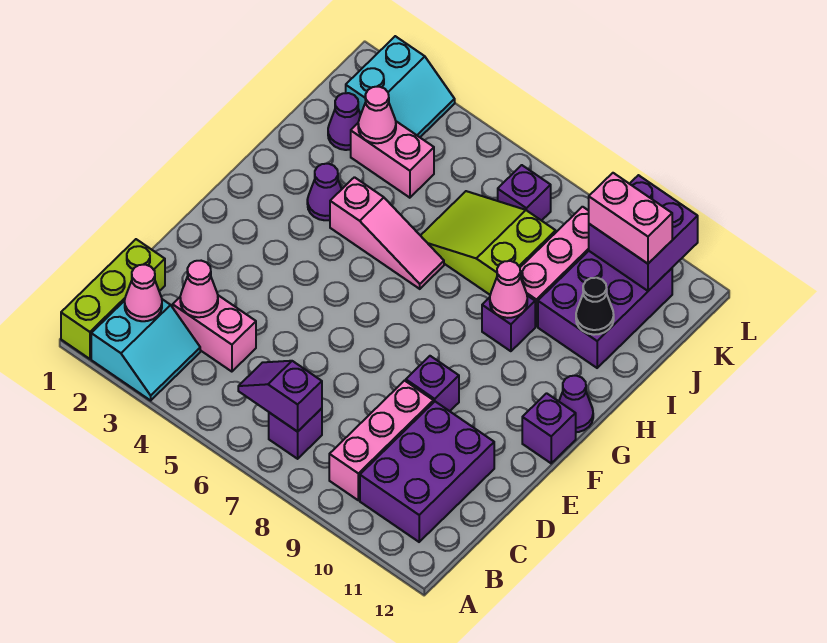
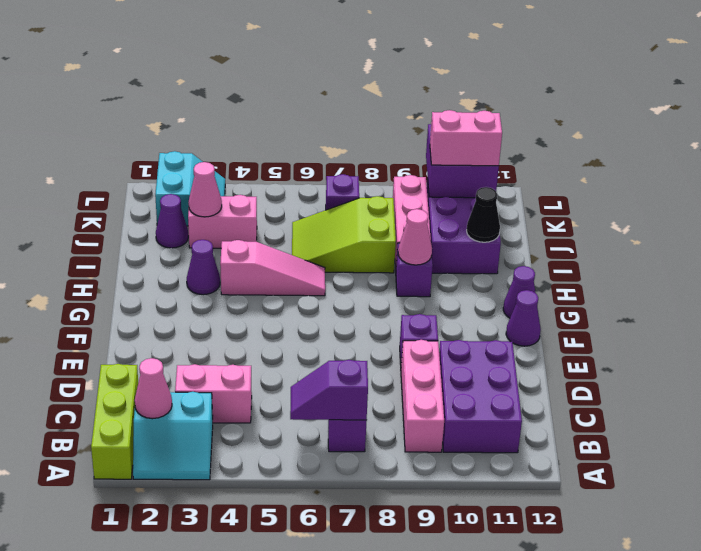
cyan slope A2:B3 level 1 top 2 -> cyan slope A2:B3 level 1 top B
pink cone C3 level 2 -> none
purple brick F12 level 1 -> purple cone F12 level 1

